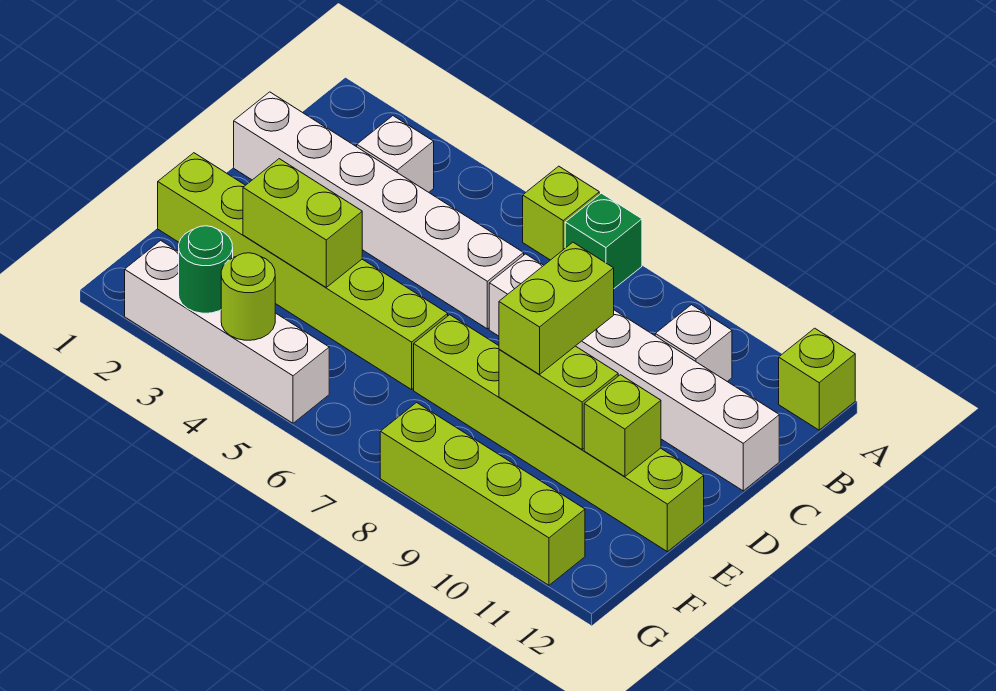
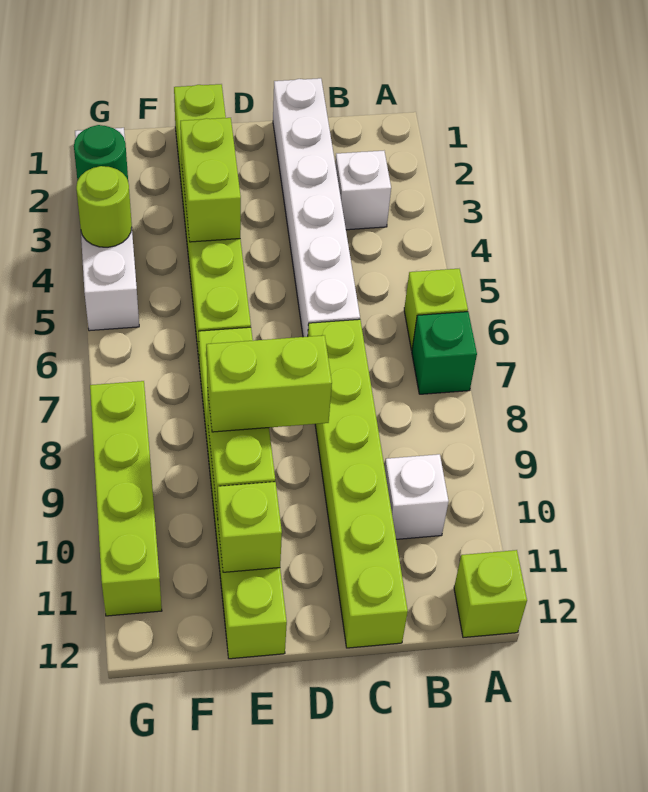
white brick C7:C12 level 1 -> lime brick C7:C12 level 1

